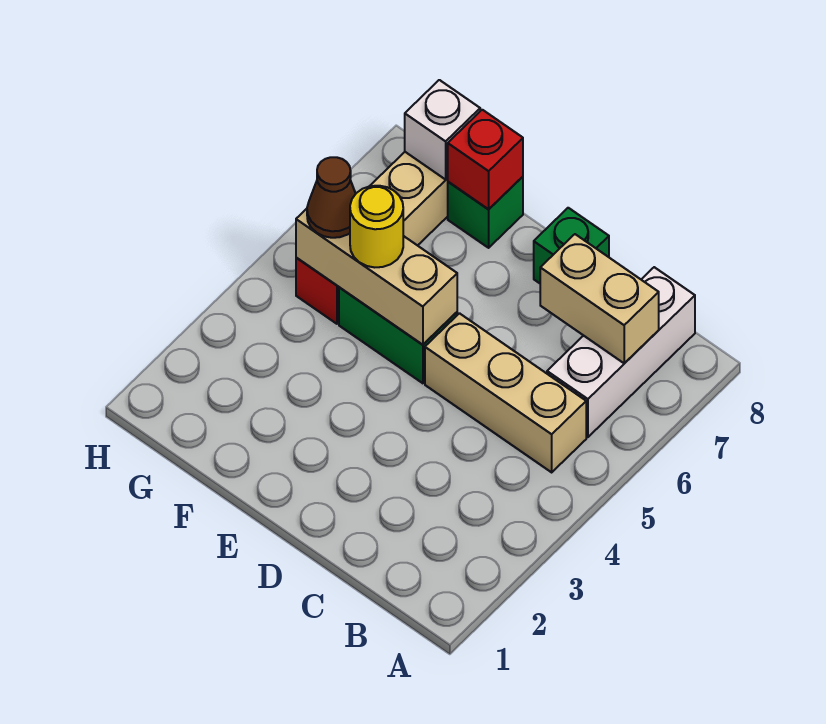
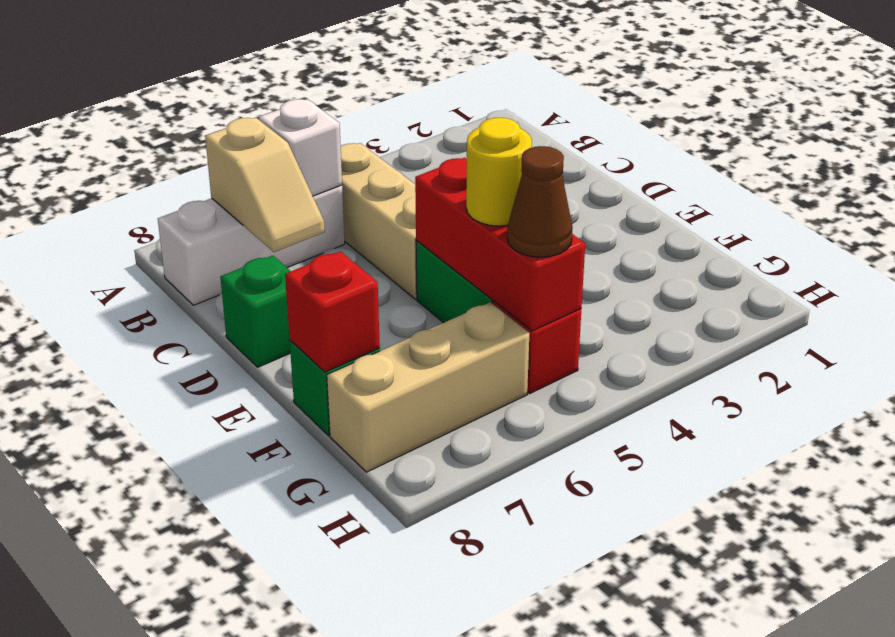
tan brick B7:C7 level 2 -> tan slope B7:C7 level 2 top B
tan brick E5:G5 level 2 -> red brick E5:G5 level 2
white brick G8 level 2 -> white brick B6 level 2

